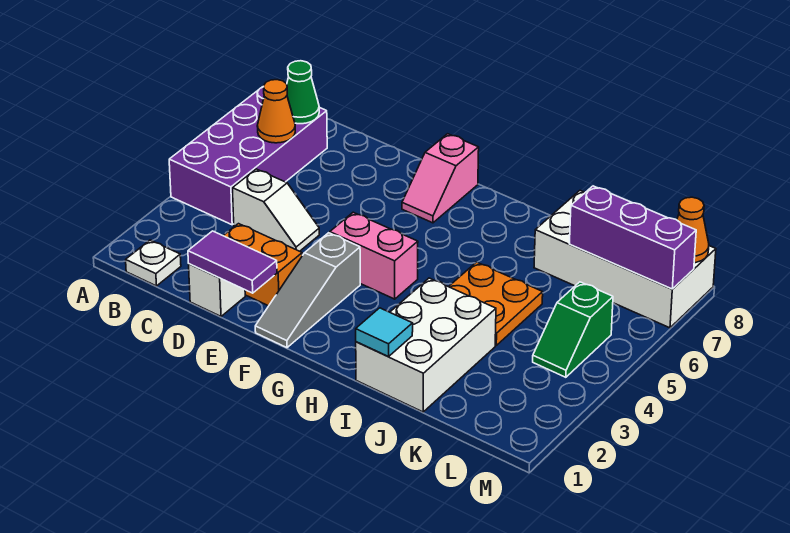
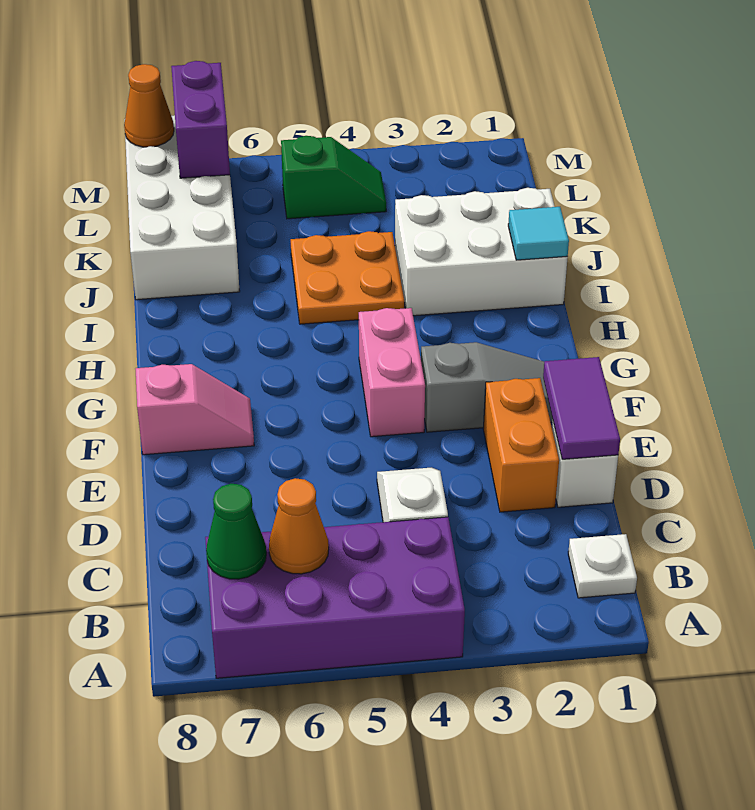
purple brick K7:M7 level 2 -> purple brick L7:M7 level 2

